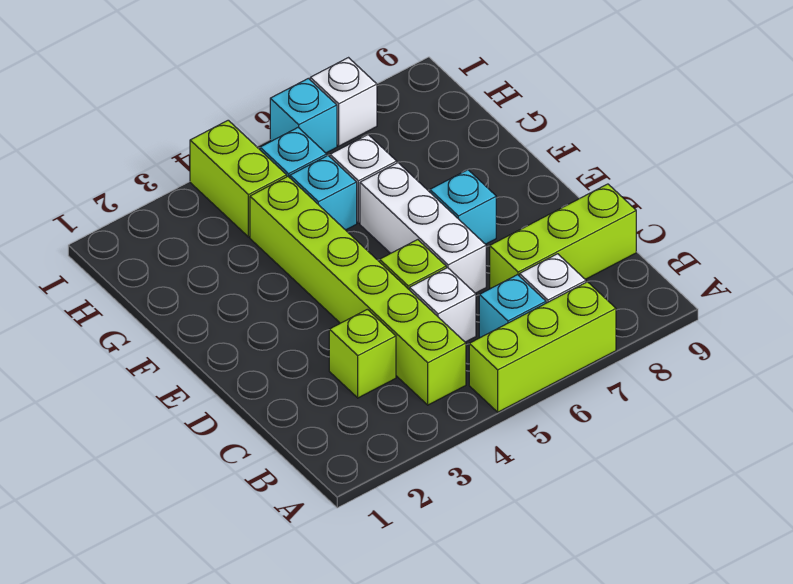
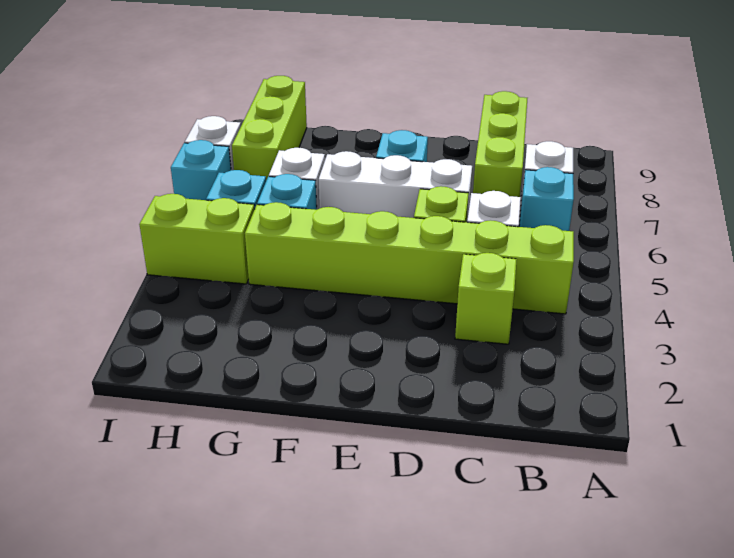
lime brick A5:A7 level 1 -> lime brick H7:H9 level 1

